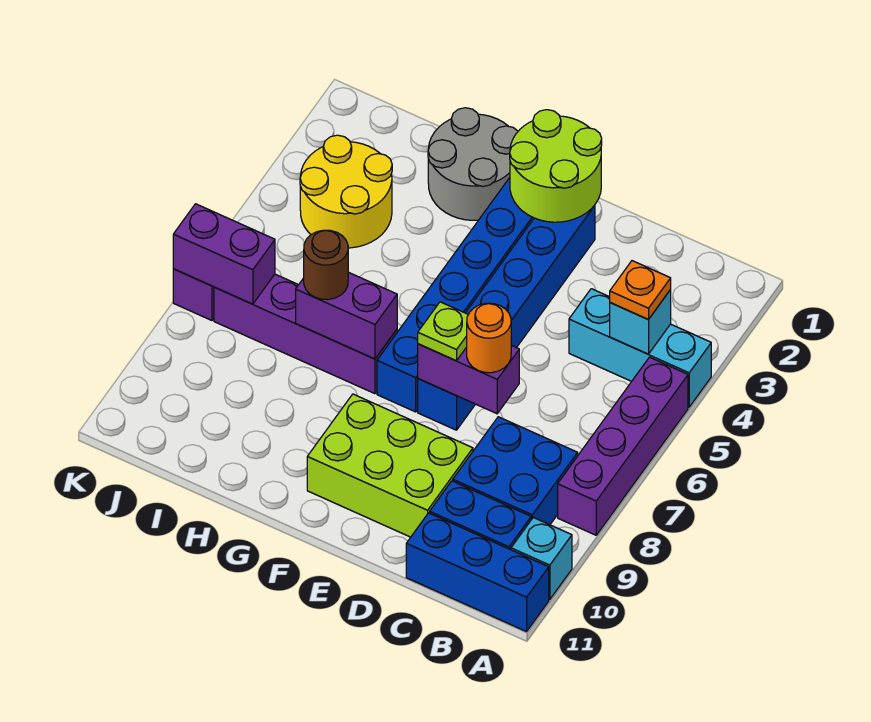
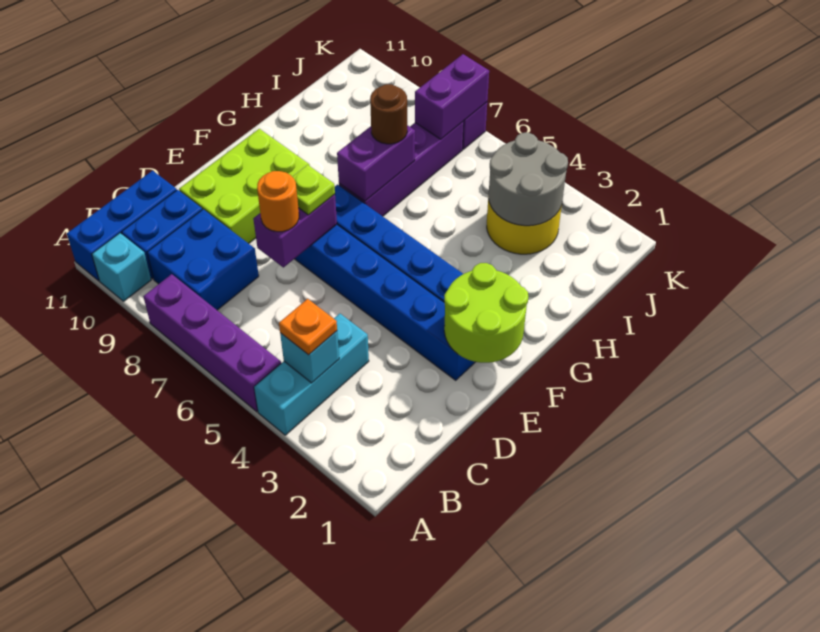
grey round brick G1:H2 level 1 -> grey round brick I3:J4 level 2

